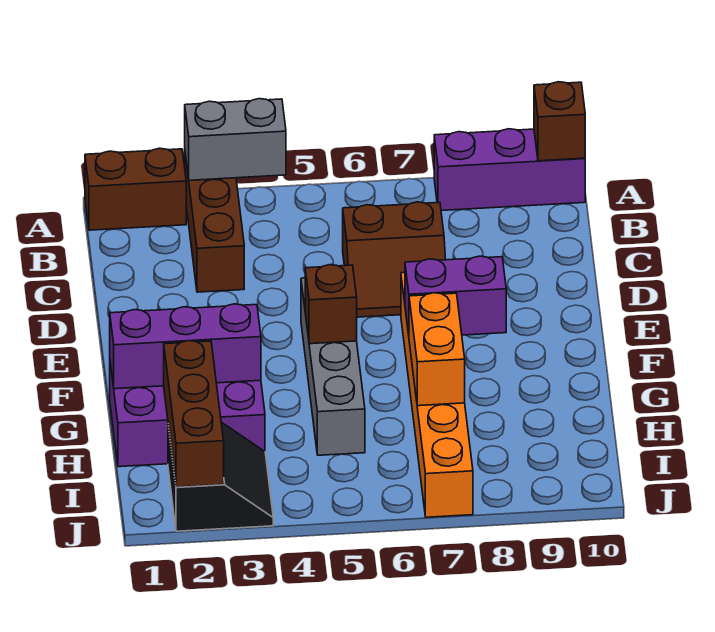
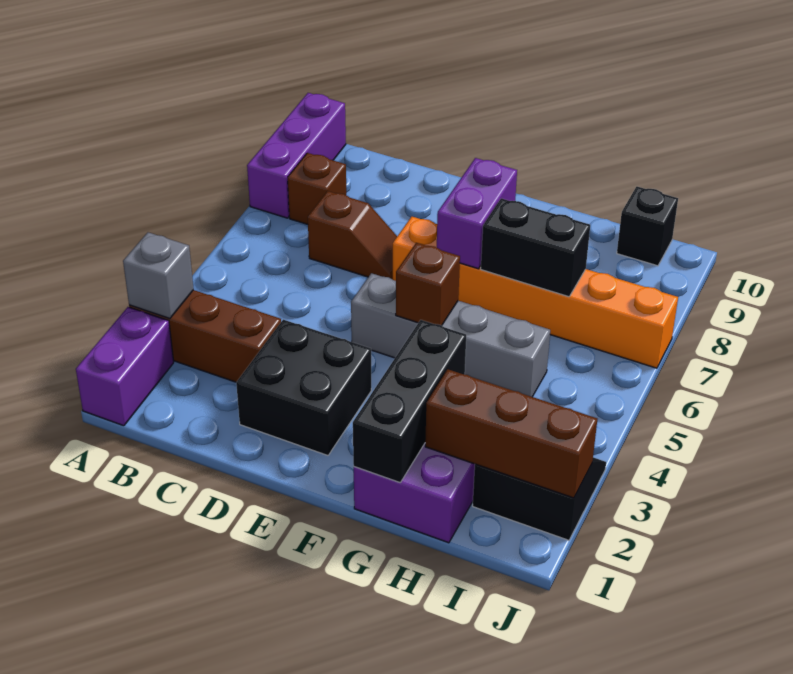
brown brick A1:A2 level 1 -> purple brick A1:A2 level 1
grey brick A3:A4 level 2 -> grey brick A3 level 2
brown brick A10 level 2 -> brown brick B8 level 1
brown slope C6:D7 level 1 top C -> brown slope C7:D7 level 1 top C
none -> black brick D2:E3 level 1
purple brick G1:G3 level 2 -> black brick G1:G3 level 2
orange brick G7:H7 level 2 -> black brick G7:H7 level 2
none -> black brick I10 level 1

